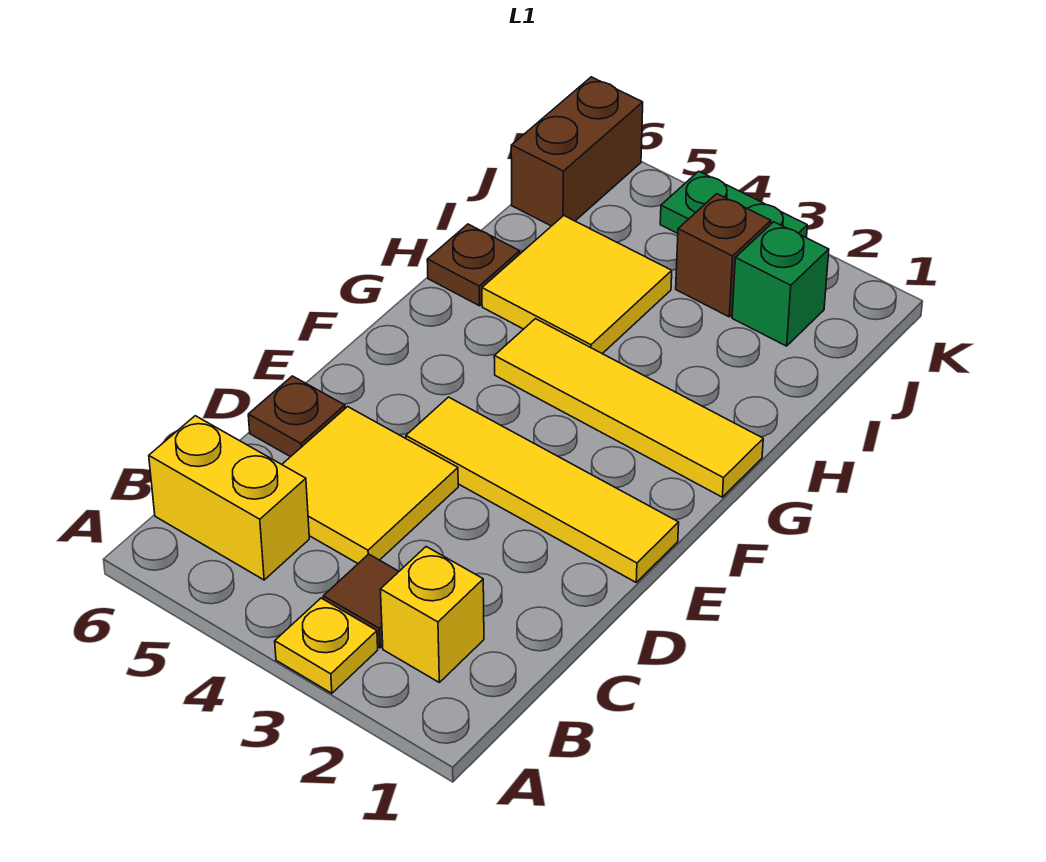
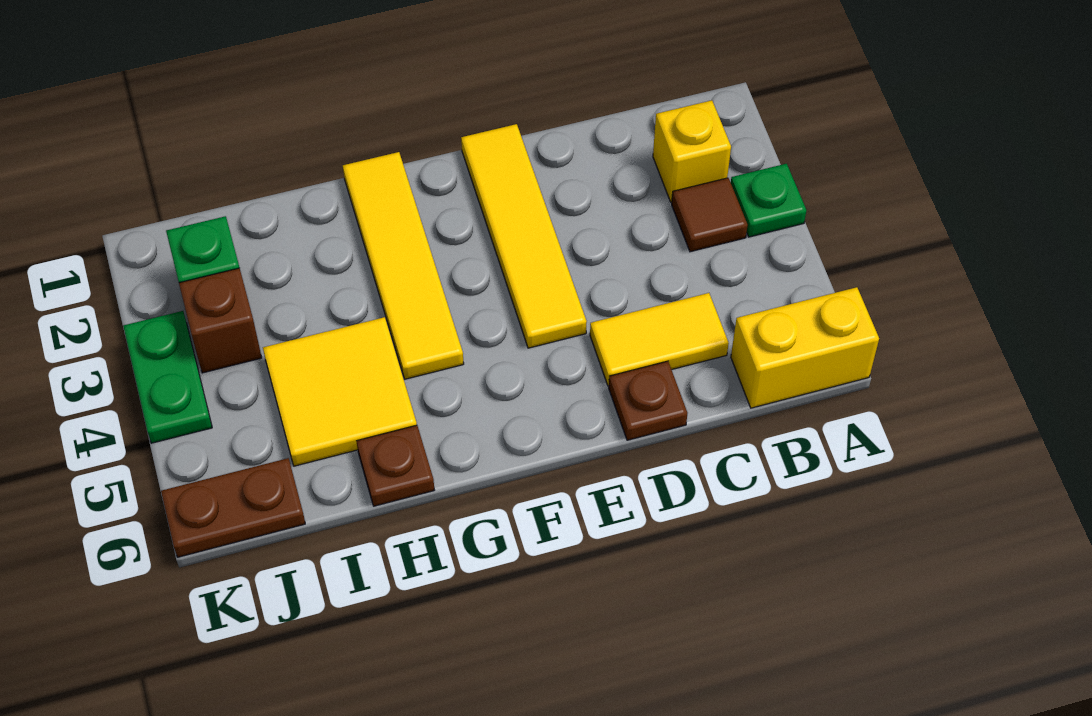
yellow plate A3 level 1 -> green plate A3 level 1
yellow brick B5:B6 level 1 -> yellow brick A6:B6 level 1
yellow tile C4:D5 level 1 -> yellow tile C5:D5 level 1
brown brick J6:K6 level 1 -> brown plate J6:K6 level 1

